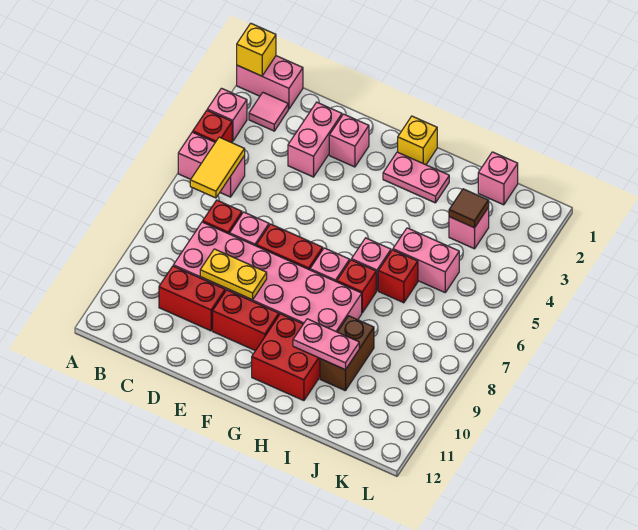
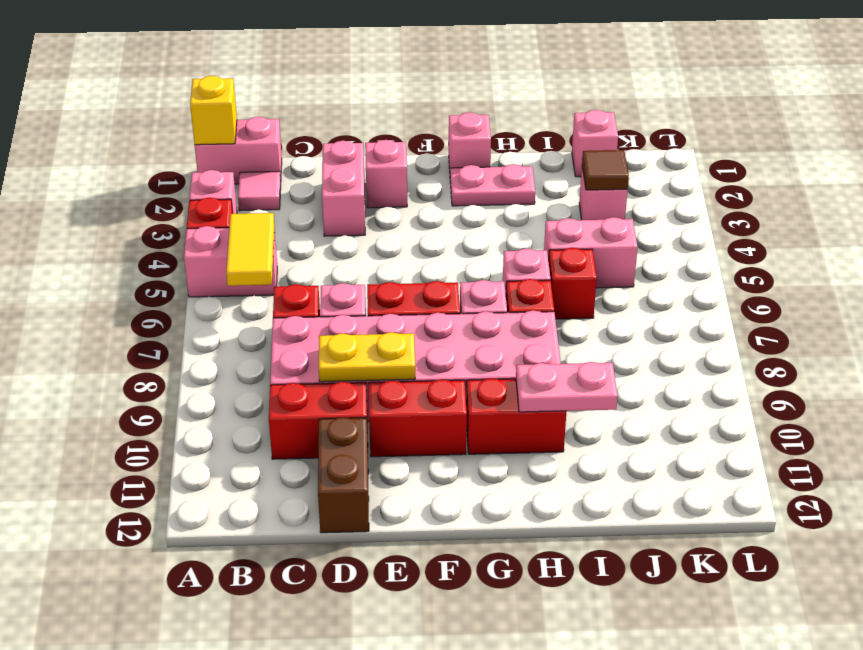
yellow brick G1 level 1 -> pink brick G1 level 1
red brick G10:H11 level 1 -> red brick G10:H10 level 1
brown brick I9:I10 level 1 -> brown brick D11:D12 level 1

